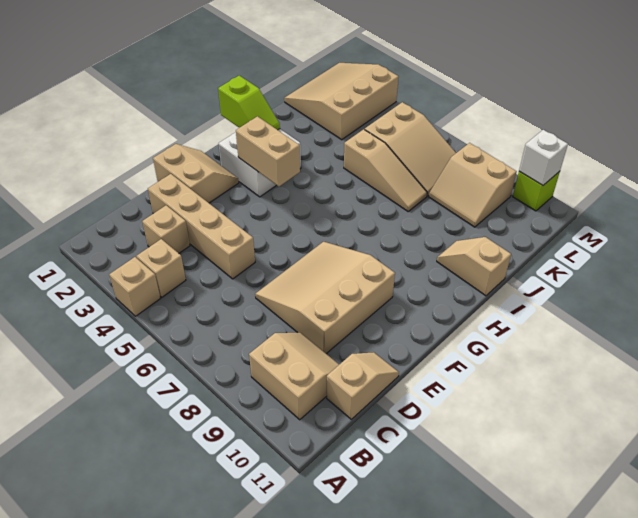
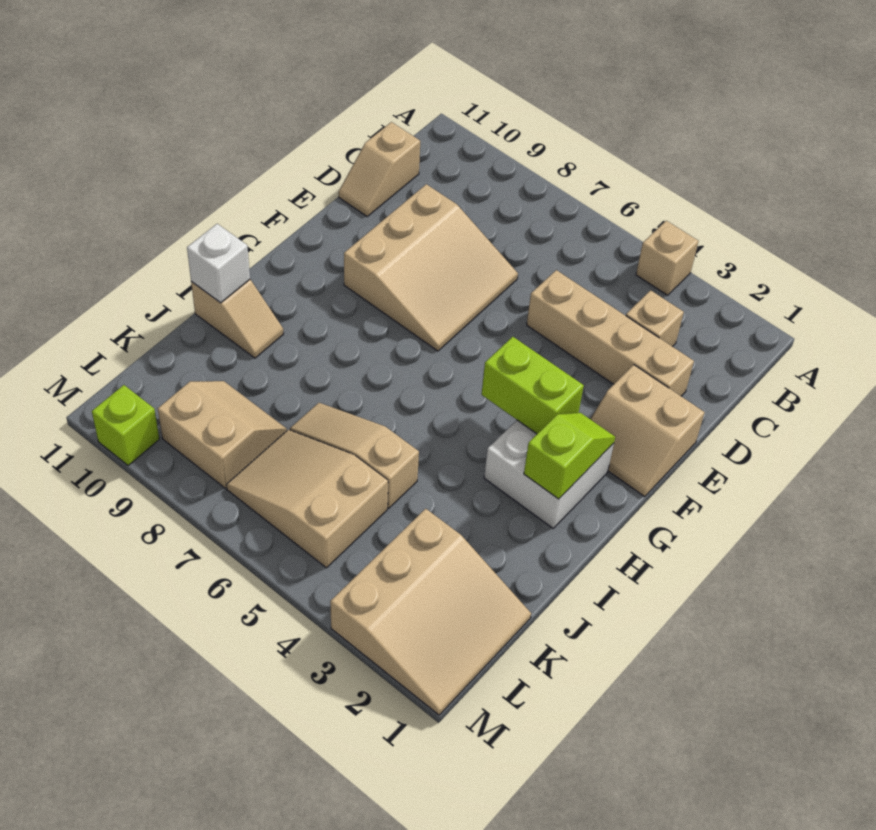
tan brick B4 level 1 -> none
tan slope B9:C10 level 1 top B -> none
tan brick G3:G4 level 2 -> lime brick G3:G4 level 2
lime slope H1:H2 level 2 top 1 -> lime slope G2:H2 level 2 top H
white brick M10 level 2 -> white brick I11 level 2

